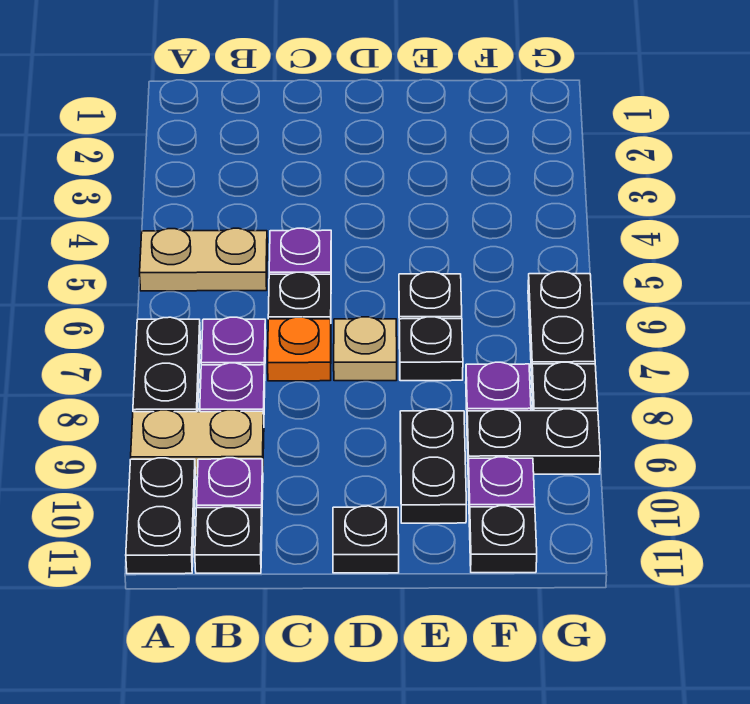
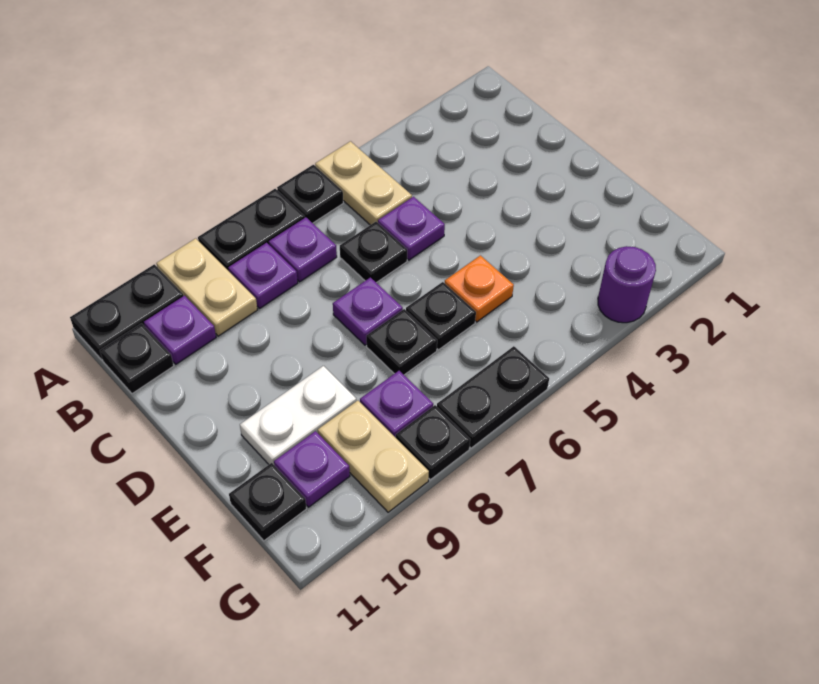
orange plate C7 level 1 -> orange plate E5 level 1
tan plate D7 level 1 -> purple plate D7 level 1
black plate D11 level 1 -> black plate A6 level 1
black plate E9:E10 level 1 -> white plate E9:E10 level 1
black plate F9:G9 level 1 -> tan plate F9:G9 level 1
none -> purple round brick G3 level 1

